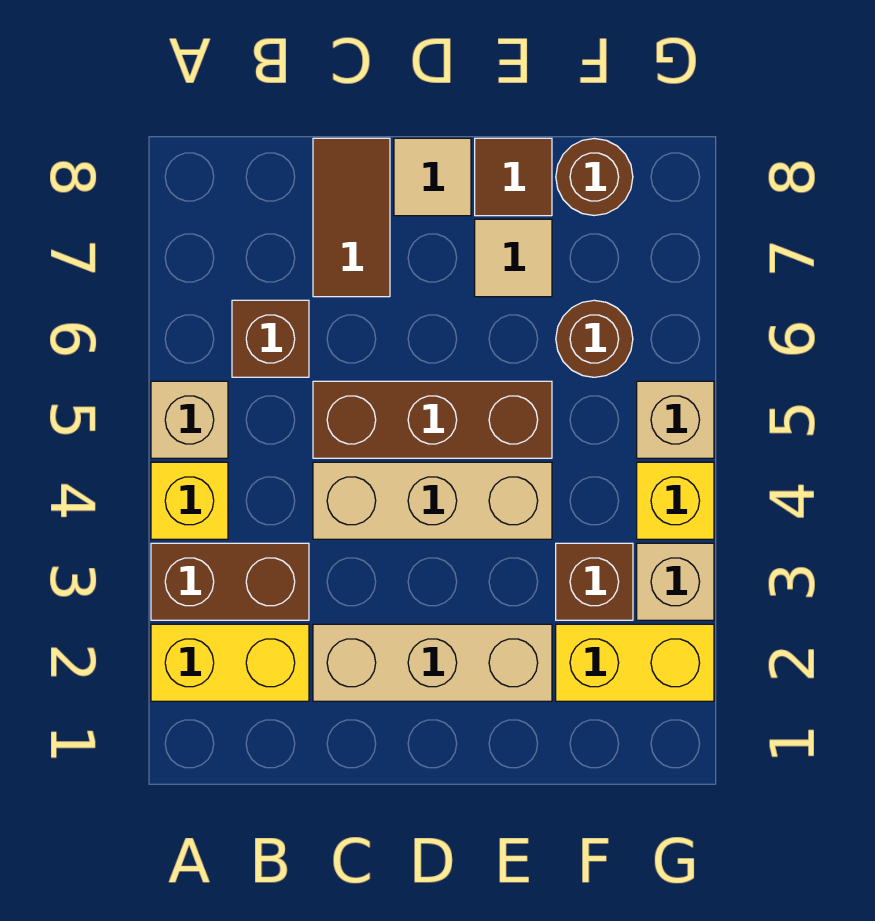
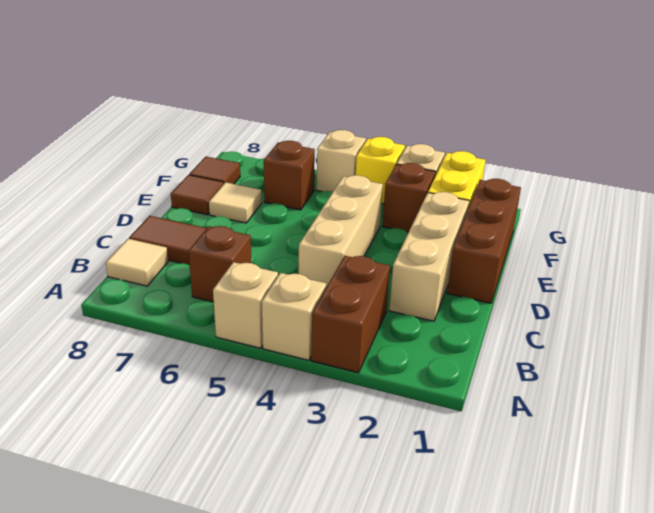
yellow brick A2:B2 level 1 -> none
yellow brick A4 level 1 -> tan brick A4 level 1
brown brick C5:E5 level 1 -> brown brick D1:F1 level 1
tan tile D8 level 1 -> tan tile B8 level 1
brown round brick F6 level 1 -> brown brick F6 level 1
brown round brick F8 level 1 -> brown tile F8 level 1

